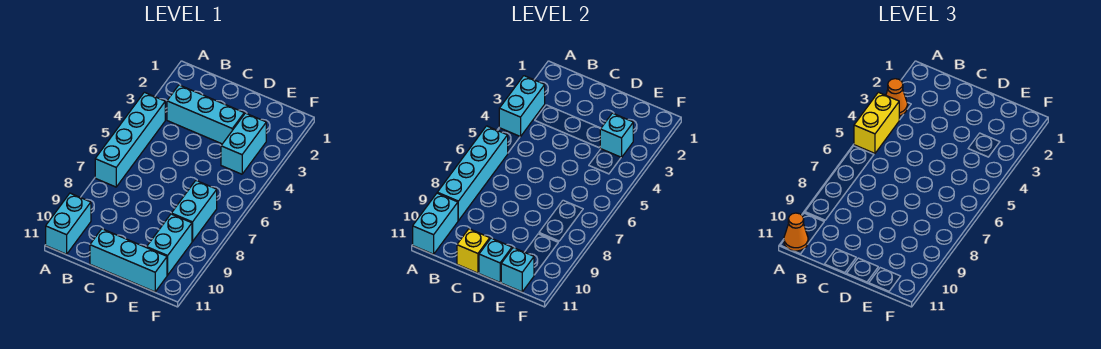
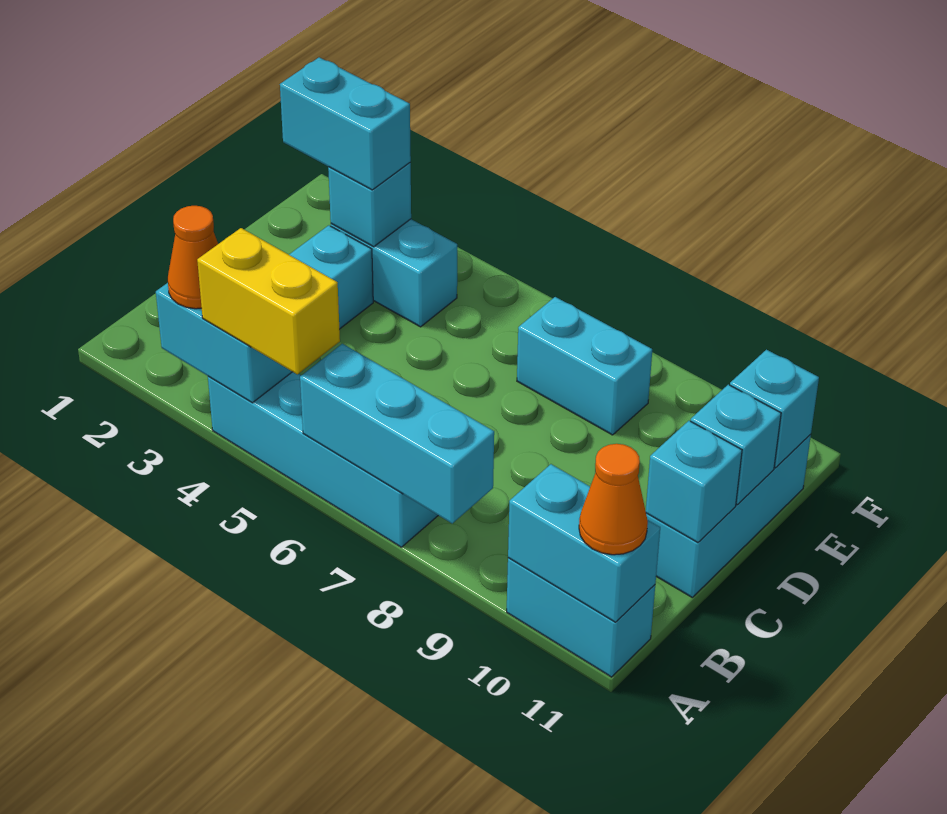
cyan brick A6:A9 level 2 -> cyan brick A6:A8 level 2
yellow brick C11 level 2 -> cyan brick C11 level 2
cyan brick E9:E10 level 1 -> cyan brick E2:E3 level 3

